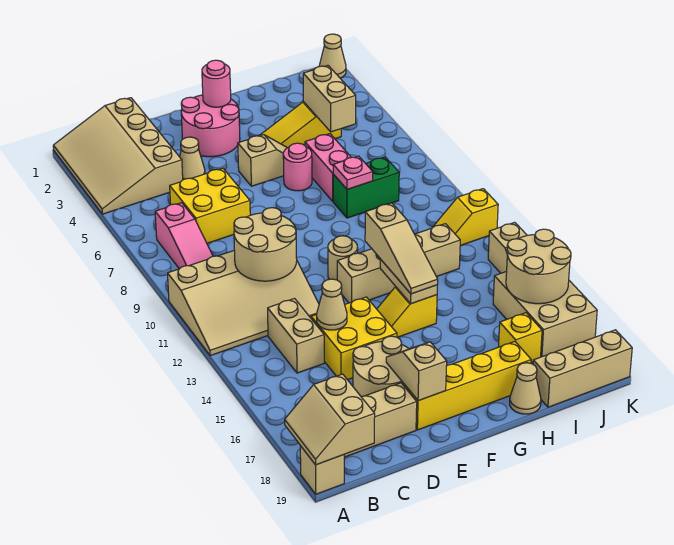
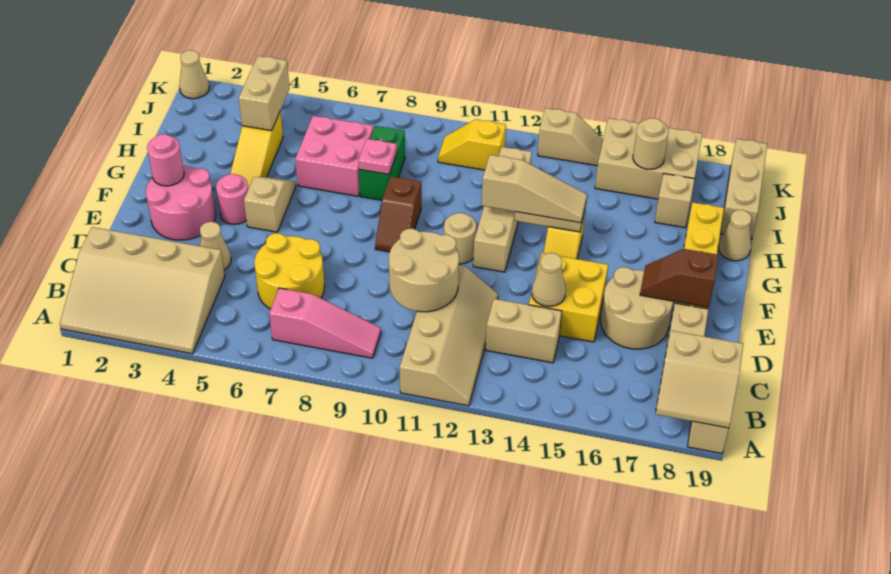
tan slope A10:D12 level 1 top 10 -> tan slope A11:D12 level 1 top 11
yellow brick C6:D7 level 1 -> yellow round brick C6:D7 level 1
tan slope E17:E18 level 2 top 18 -> brown slope E17:E18 level 2 top 18
none -> brown slope F9:G9 level 1 top G
pink round brick G6 level 1 -> pink round brick F4 level 1
pink brick H6:H7 level 1 -> pink brick H6:I7 level 1
tan brick I4:I5 level 2 -> tan brick I4:J4 level 2
yellow brick I17 level 1 -> tan brick I17 level 1
yellow slope J11:K11 level 1 top K -> yellow slope J10:J11 level 1 top 11
tan round brick J15:K16 level 2 -> tan round brick J16 level 2

